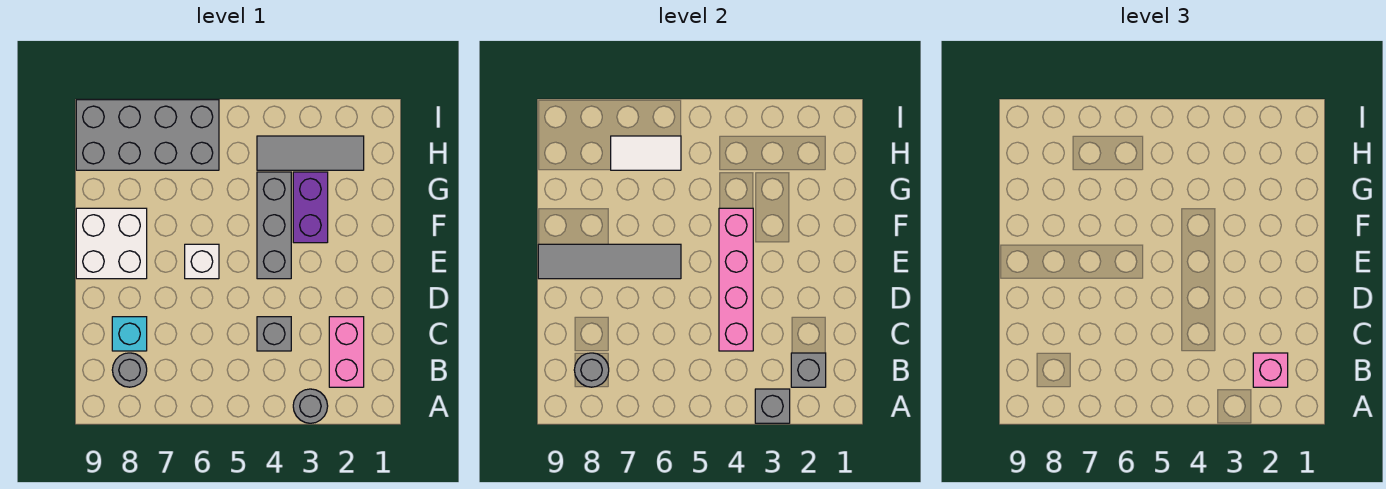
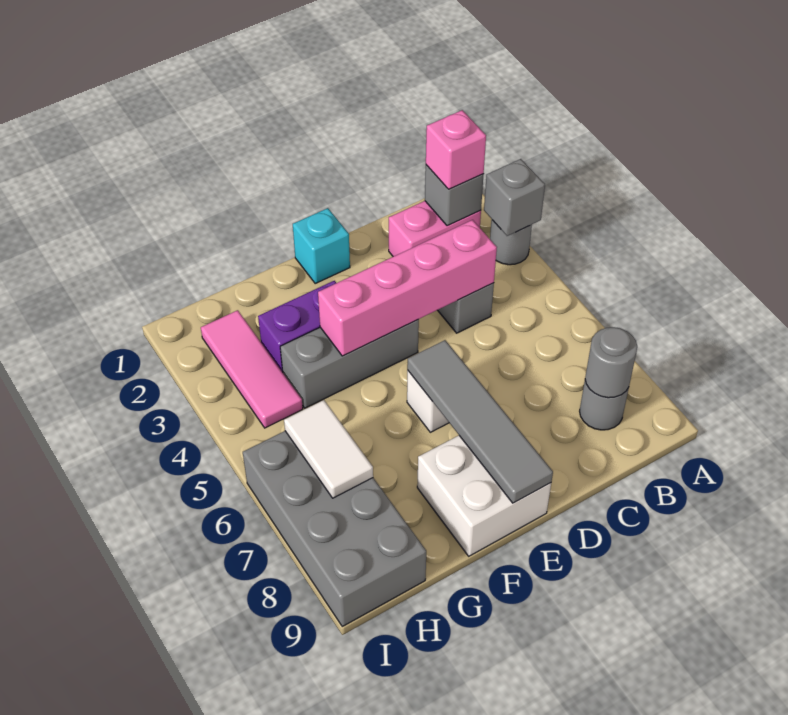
cyan brick C8 level 1 -> cyan brick E1 level 1
grey tile H2:H4 level 1 -> pink tile H2:H4 level 1

